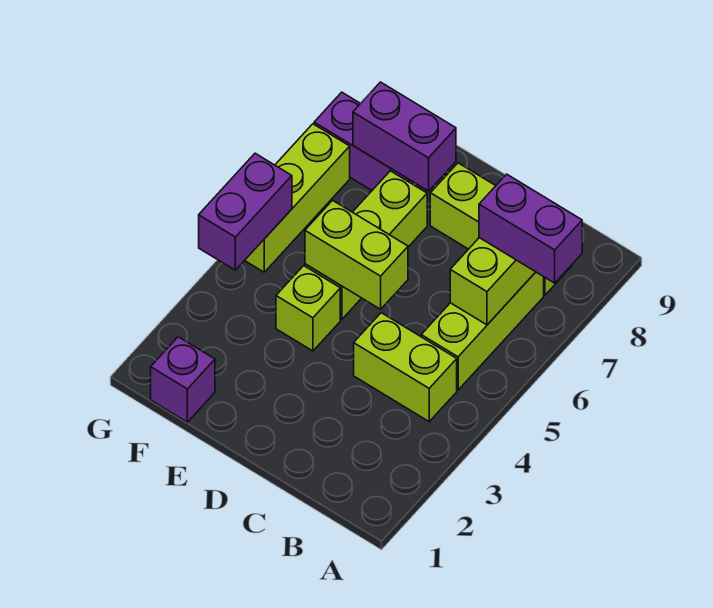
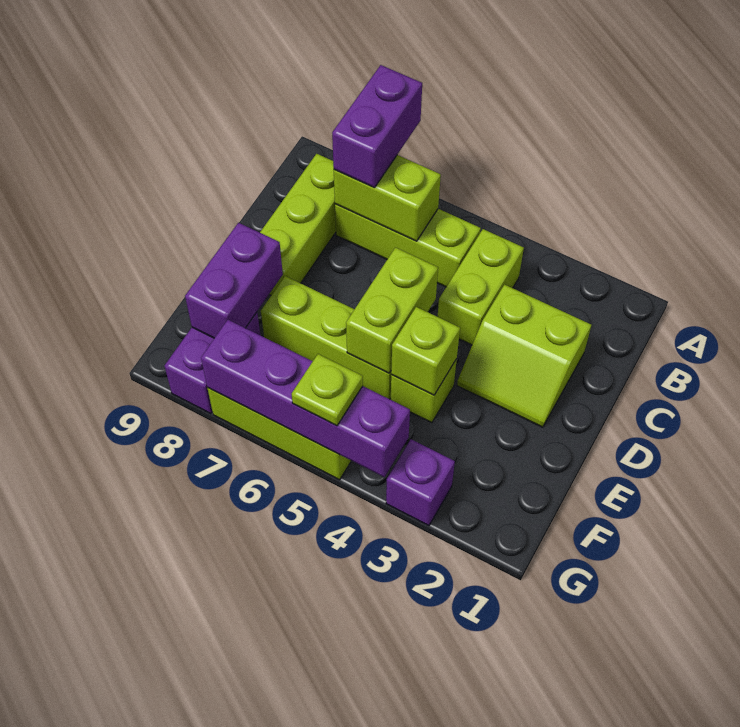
none -> lime slope C2:D3 level 1 top C
none -> lime brick E4 level 2
purple brick F1 level 1 -> purple brick G3 level 1
purple brick G4:G5 level 2 -> purple brick G4:G7 level 2
none -> lime plate G5 level 3

